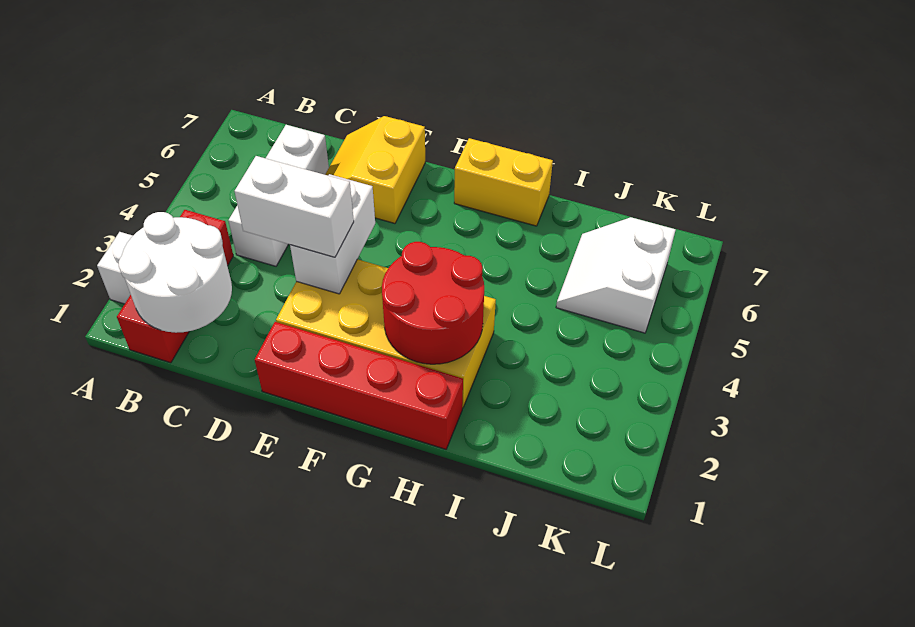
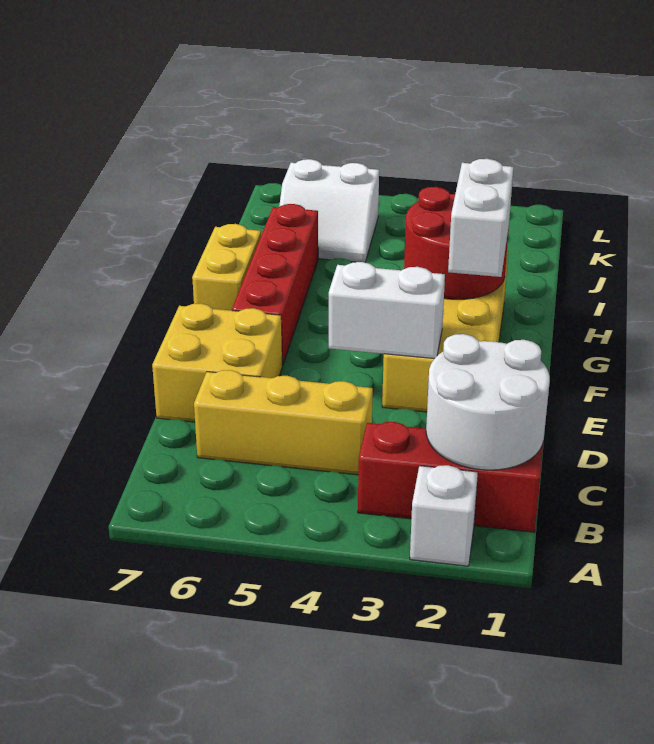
white brick C4:C6 level 1 -> yellow brick C4:C6 level 1
white brick D3:E3 level 3 -> white brick F2:G2 level 3
yellow slope D6:E7 level 1 top E -> yellow brick D6:E7 level 1
red brick E1:H1 level 1 -> red brick F6:I6 level 1

